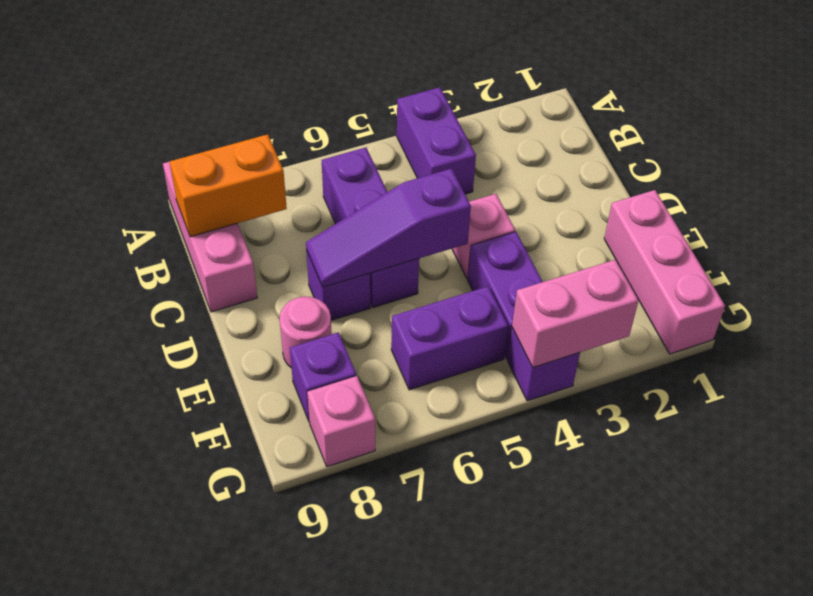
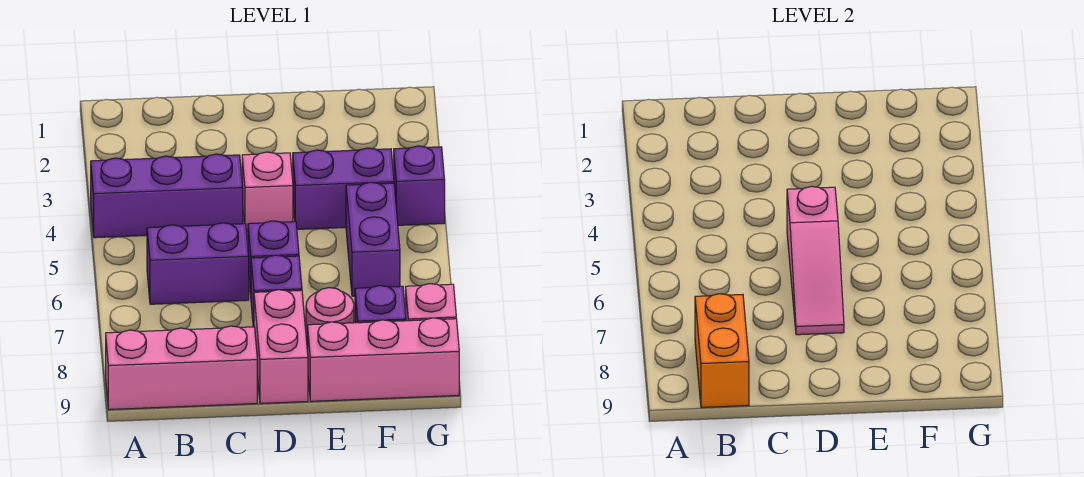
purple brick A4:B4 level 1 -> purple brick A4:C4 level 1
purple slope D5:D7 level 2 top 5 -> pink slope D5:D7 level 2 top 5
pink brick E1:G1 level 1 -> pink brick E9:G9 level 1
pink brick G3:G4 level 2 -> pink brick D8:D9 level 1

